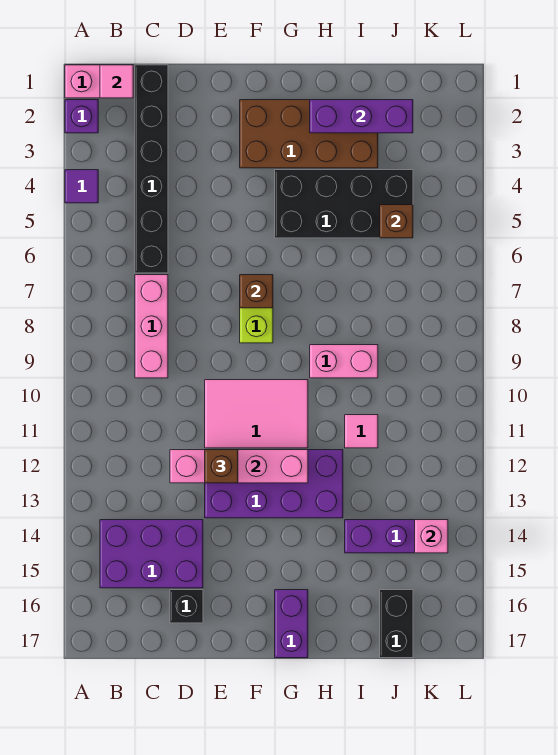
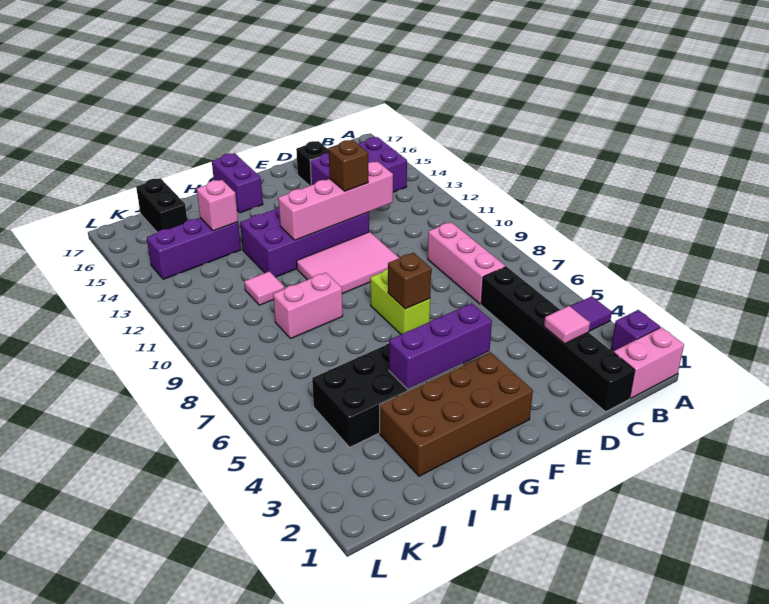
pink tile B1 level 2 -> pink tile C3 level 2
purple brick H2:J2 level 2 -> purple brick F4:H4 level 2
brown brick J5 level 2 -> none
pink brick K14 level 2 -> pink brick I14 level 2

